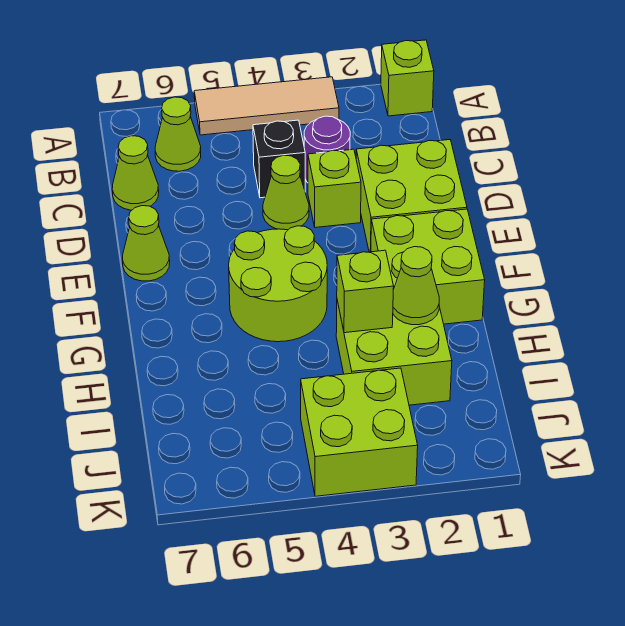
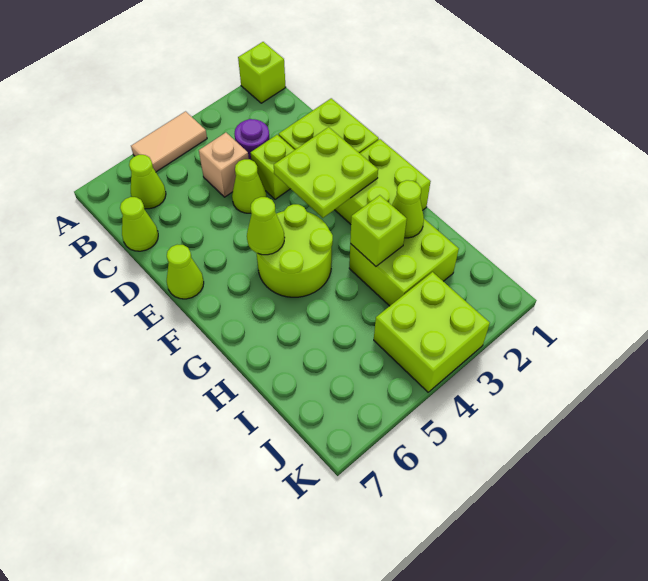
tan tile A3:A5 level 1 -> tan tile A4:A5 level 1
black brick C4 level 1 -> tan brick C4 level 1
none -> lime plate E2:F3 level 2
none -> lime cone F5 level 2

